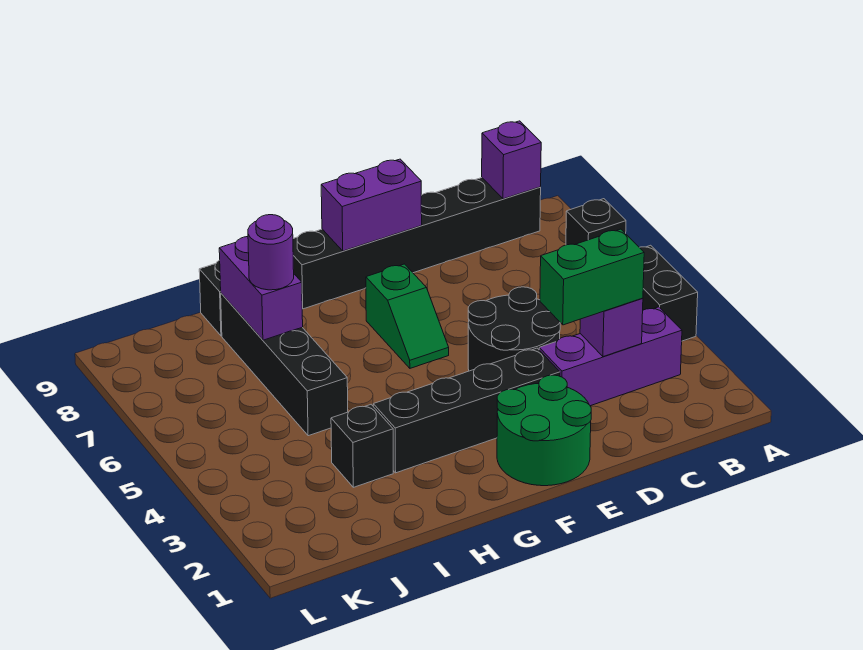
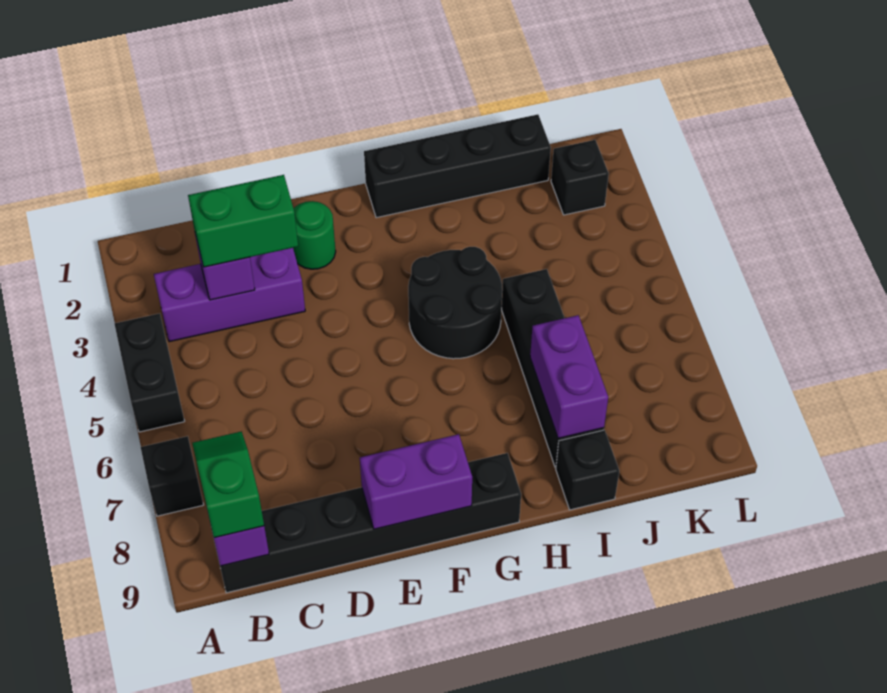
black round brick D4:E5 level 1 -> black round brick G4:H5 level 1
green round brick E1:F2 level 1 -> green round brick E2 level 1
black brick E3:H3 level 1 -> black brick G1:J1 level 1
green slope F6:F7 level 1 top 7 -> green slope B8:B9 level 3 top 9
black brick I3 level 1 -> black brick K2 level 1
purple round brick I7 level 3 -> none

